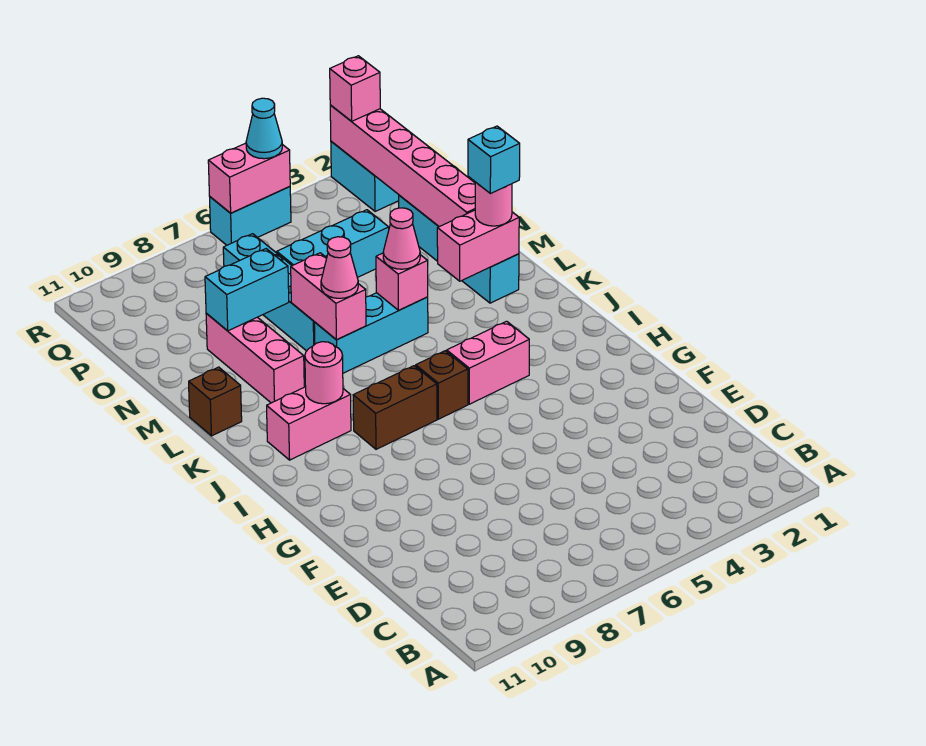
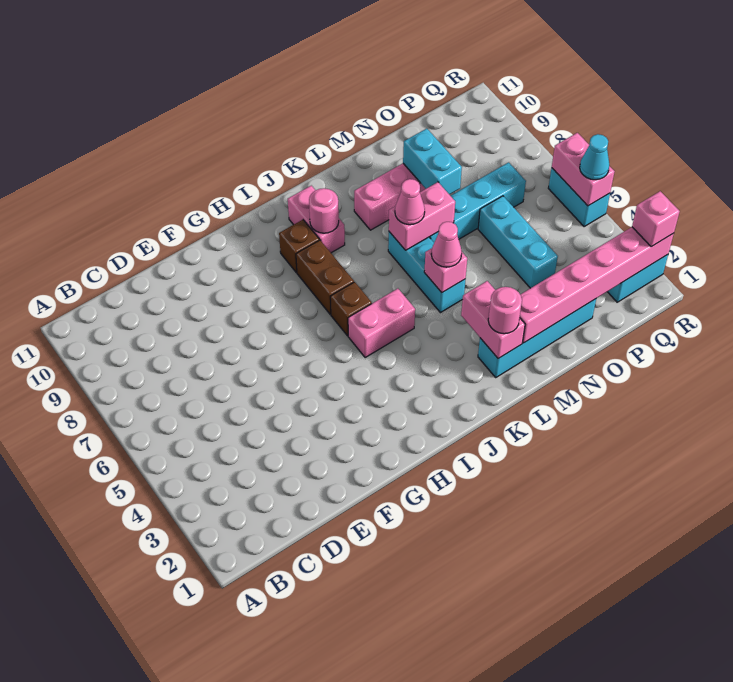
pink brick I4:I5 level 1 -> pink brick I5:J5 level 1
cyan brick L2 level 4 -> none
brown brick L11 level 1 -> brown brick I9 level 1

